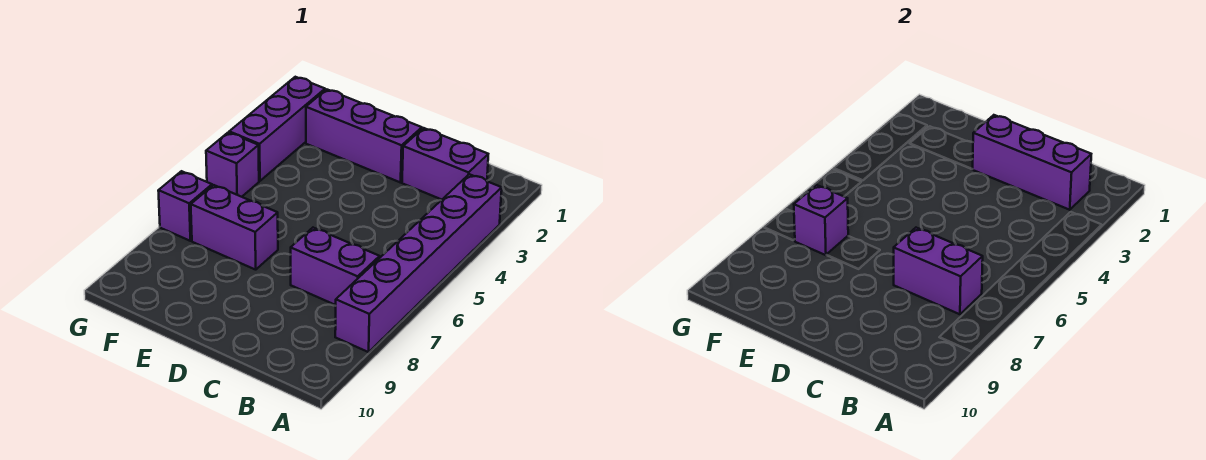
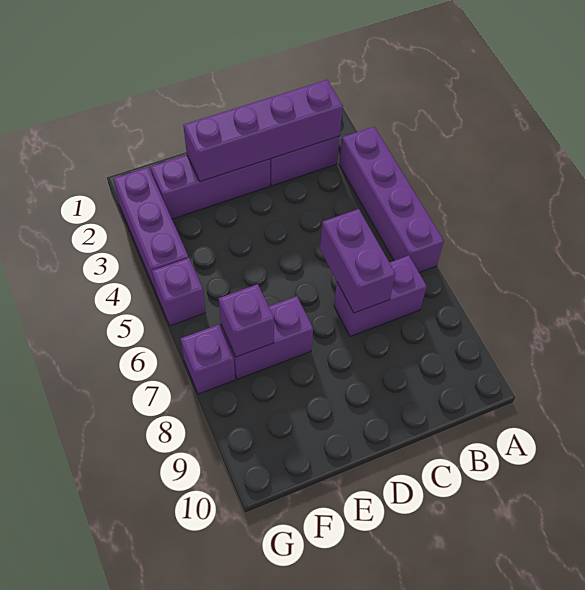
purple brick A3:A8 level 1 -> purple brick A3:A6 level 1
purple brick B2:D2 level 2 -> purple brick B2:E2 level 2
purple brick B7:C7 level 2 -> purple brick C6:C7 level 2

